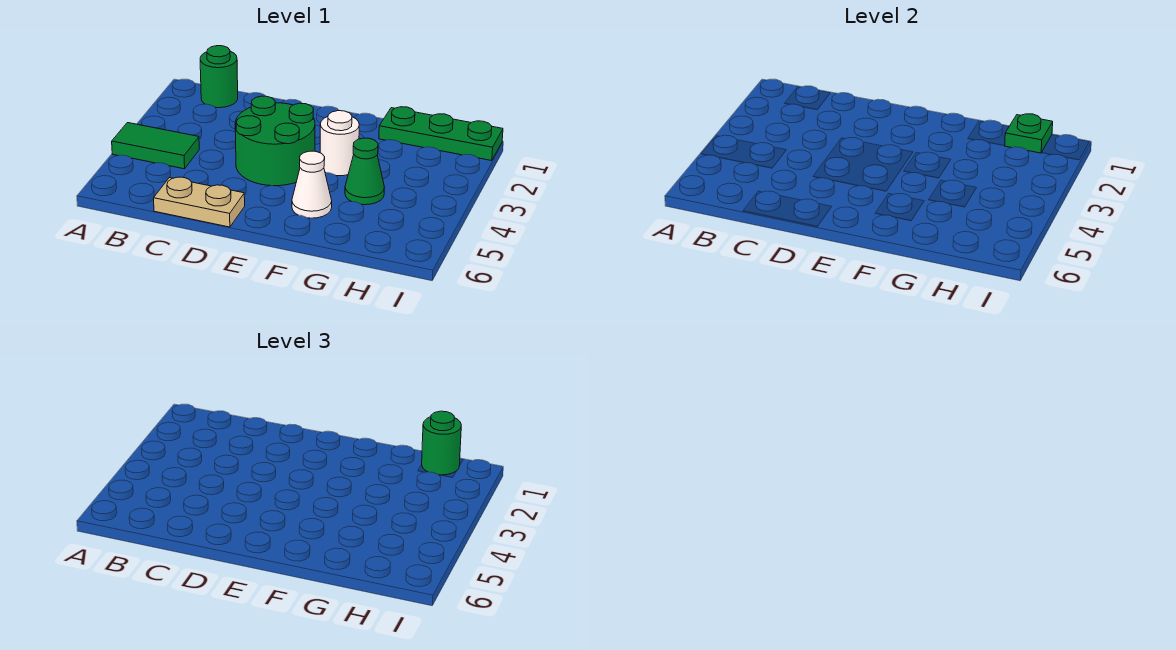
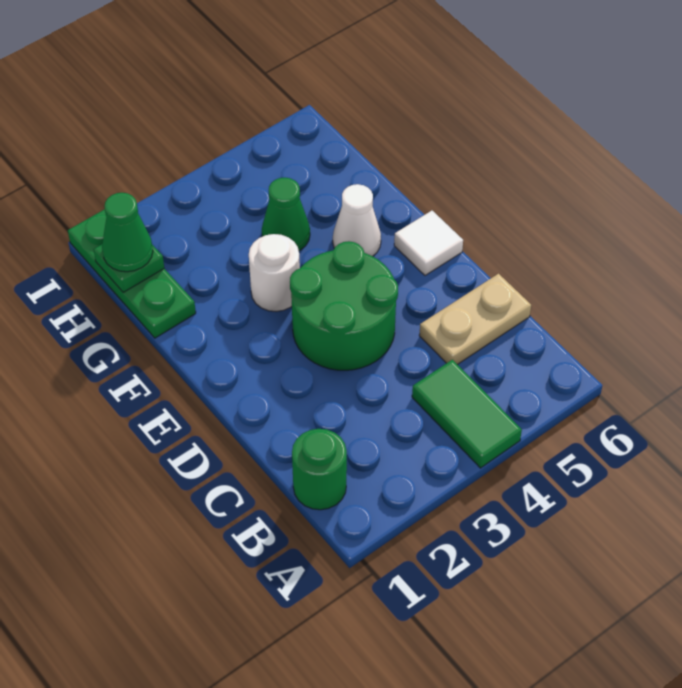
tan plate C6:D6 level 1 -> tan plate C5:C6 level 1
none -> white tile E6 level 1
green round brick H1 level 3 -> green cone H1 level 3

